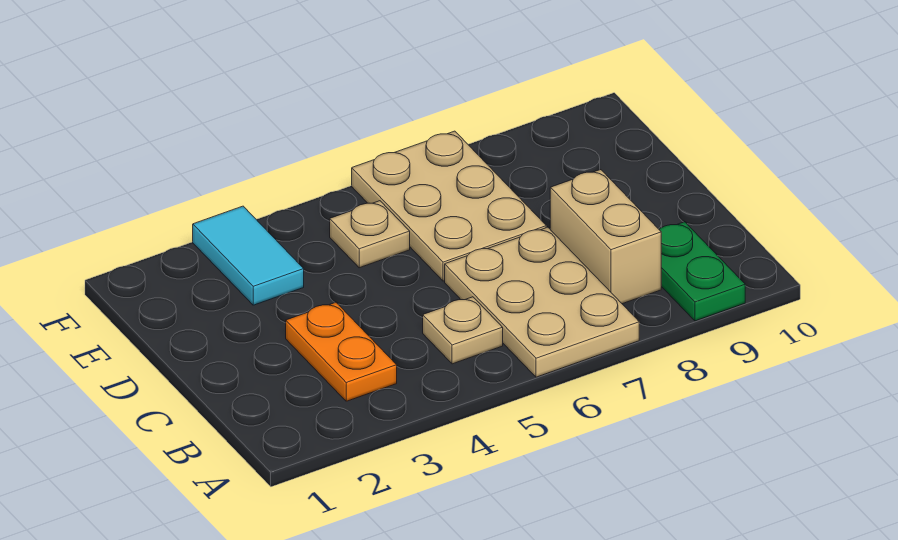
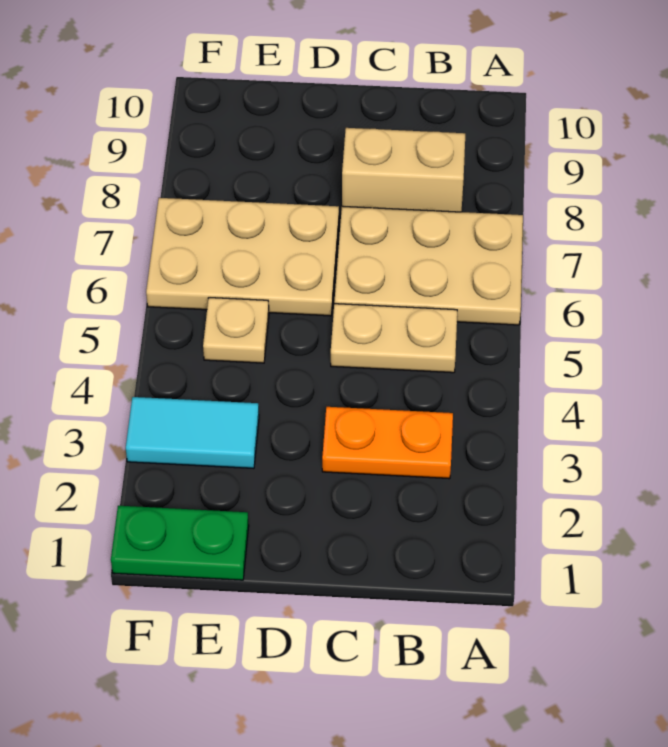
green plate A9:B9 level 1 -> green plate E1:F1 level 1
tan plate B5 level 1 -> tan plate B5:C5 level 1

